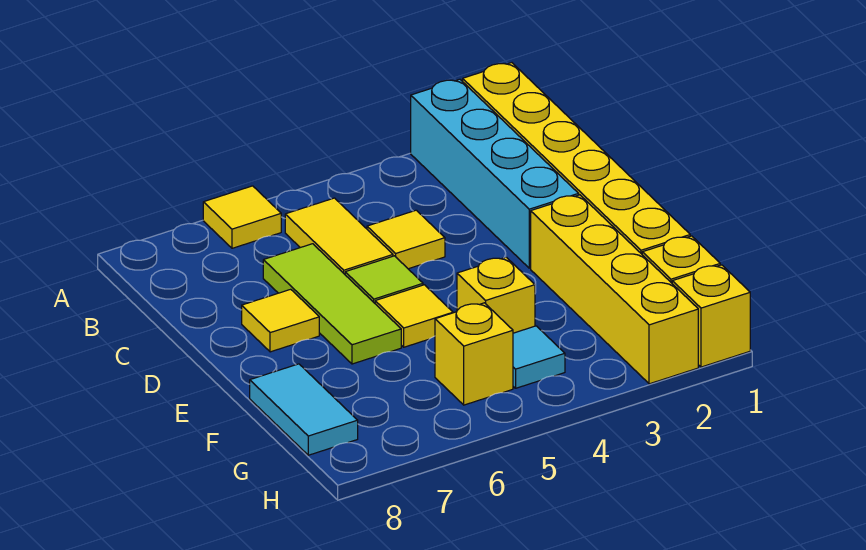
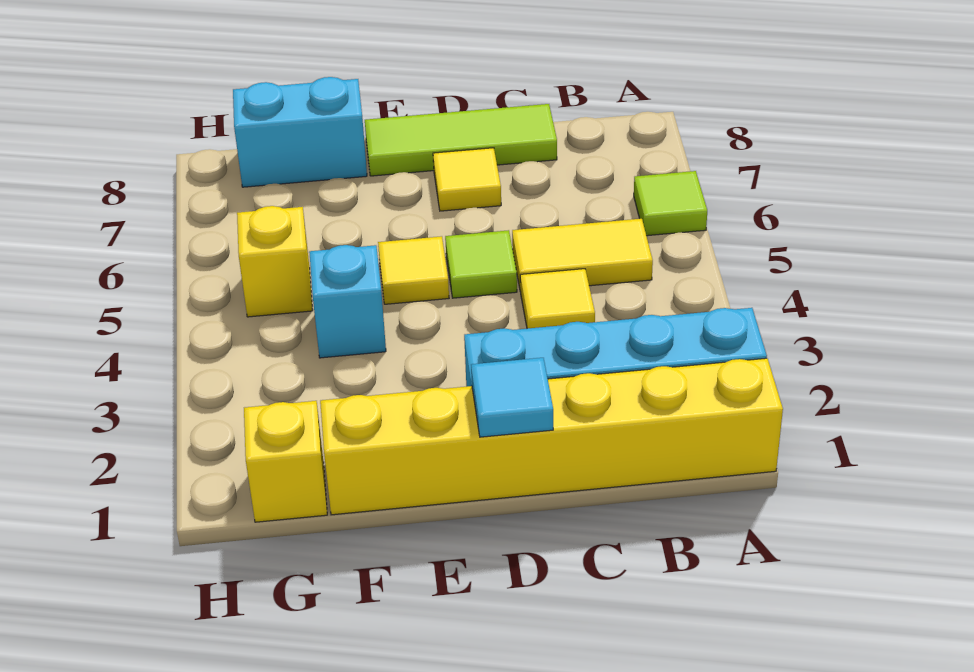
yellow tile A6 level 1 -> lime tile A6 level 1
lime tile C6:E6 level 1 -> lime tile C8:E8 level 1
yellow brick E2:H2 level 1 -> none
yellow brick F4 level 1 -> cyan brick F4 level 1
cyan tile F8:G8 level 1 -> cyan brick F8:G8 level 1
cyan tile G4 level 1 -> cyan tile D1 level 2
yellow brick H1 level 1 -> none

